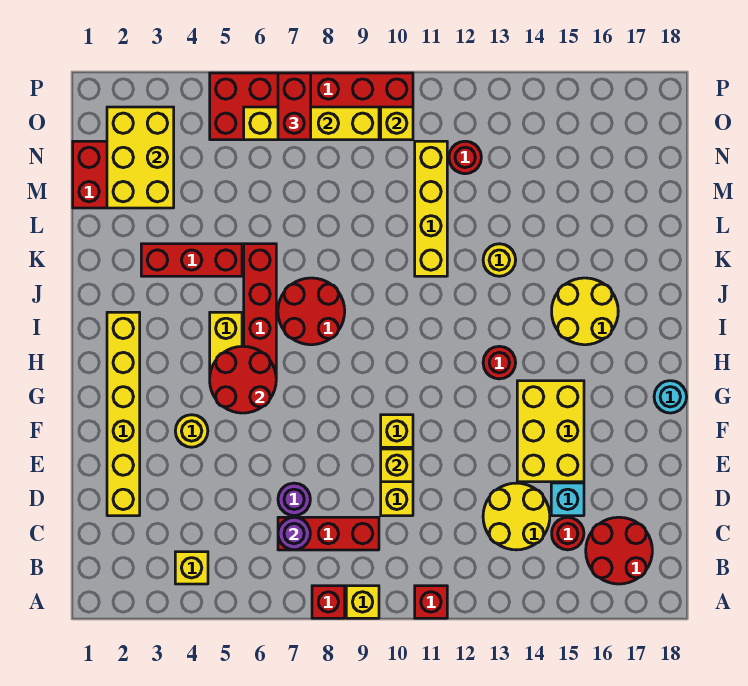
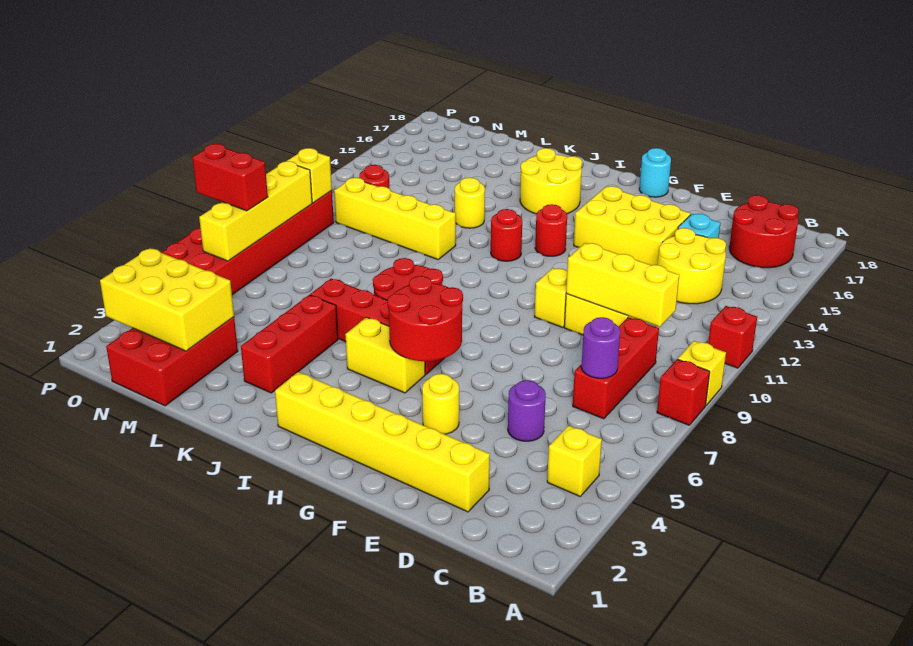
red round brick C15 level 1 -> red round brick I12 level 1
purple round brick D7 level 1 -> purple round brick D5 level 1
yellow brick E10 level 2 -> yellow brick C10:E10 level 2

